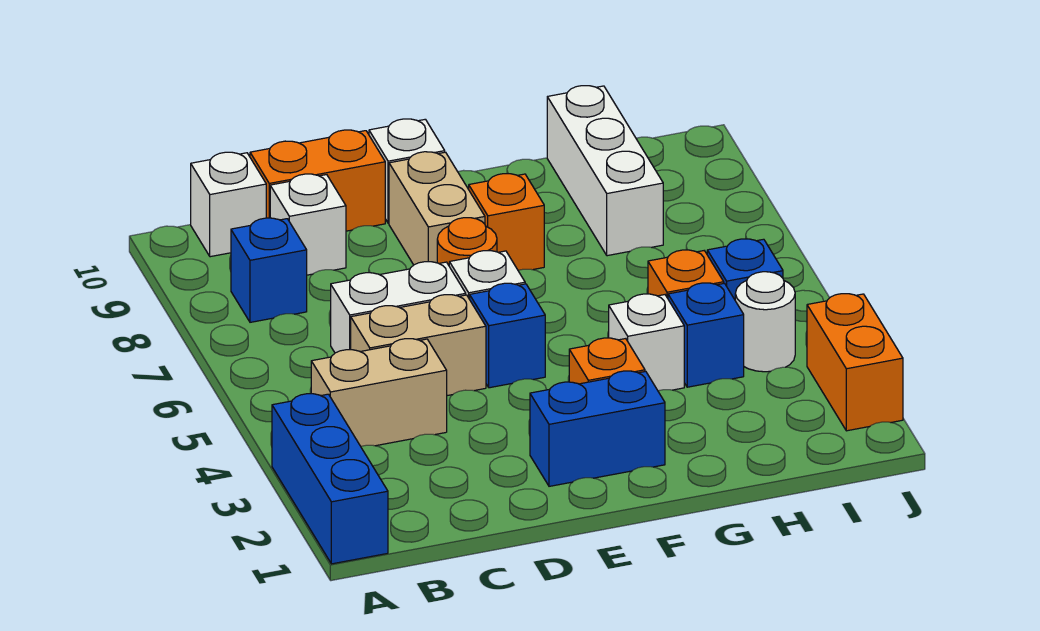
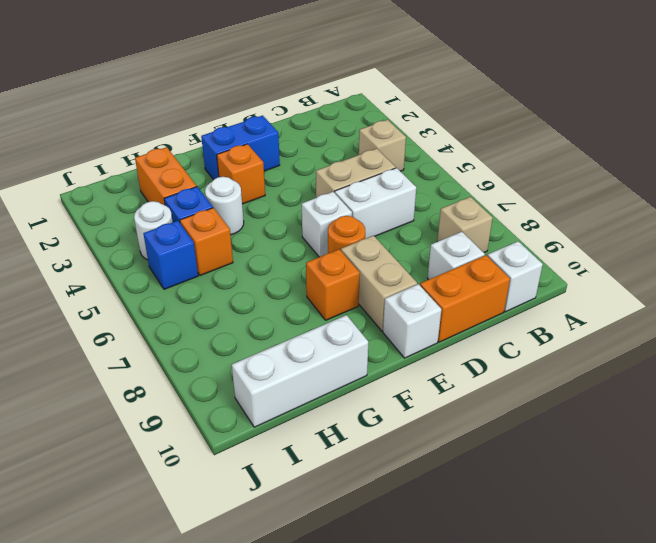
blue brick A1:A3 level 1 -> none
tan brick B4:C4 level 1 -> tan brick B4 level 1
blue brick B8 level 1 -> tan brick B8 level 1
blue brick E5 level 1 -> none
white brick G4 level 1 -> white round brick G4 level 1
white brick H8:H10 level 1 -> white brick G10:I10 level 1
orange brick J2:J3 level 1 -> orange brick H2:H3 level 1

